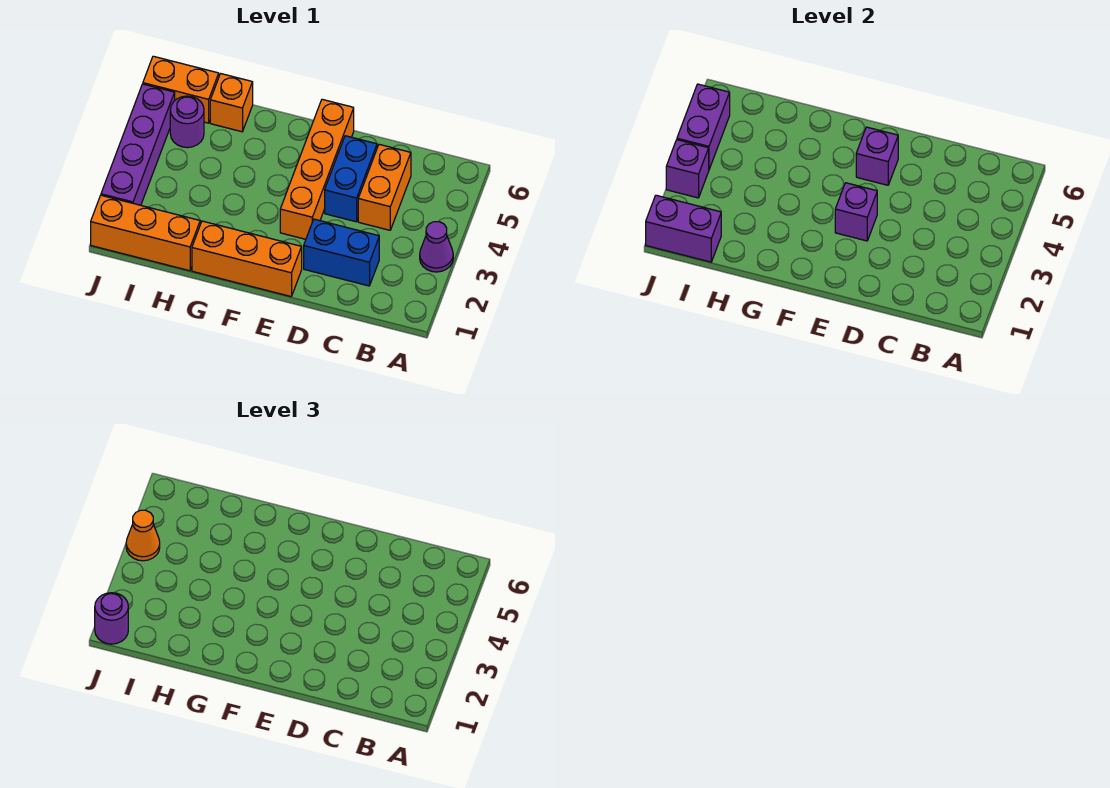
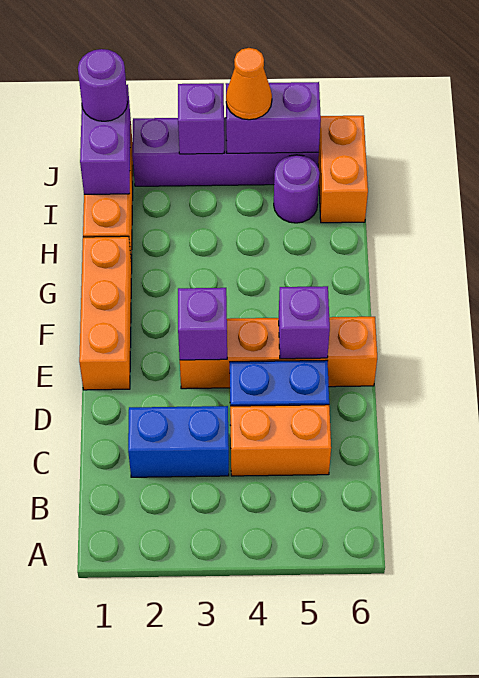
purple cone A3 level 1 -> none
blue brick C2:D2 level 1 -> blue brick C2:C3 level 1
orange brick H6 level 1 -> none

